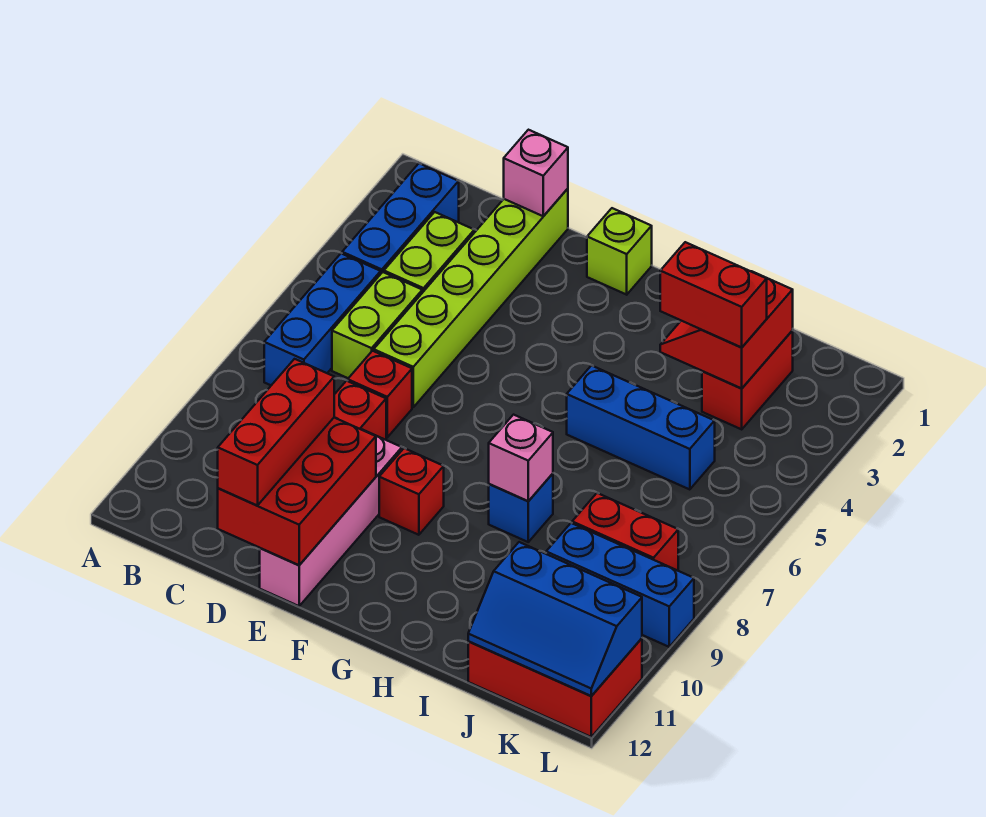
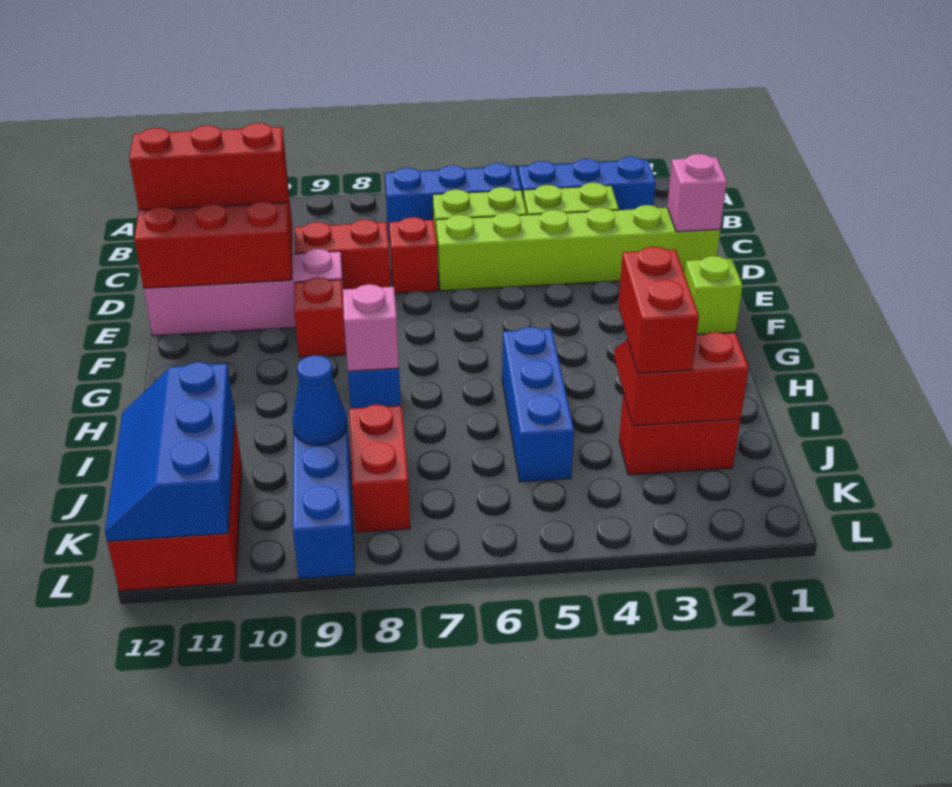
none -> blue cone J9 level 2

